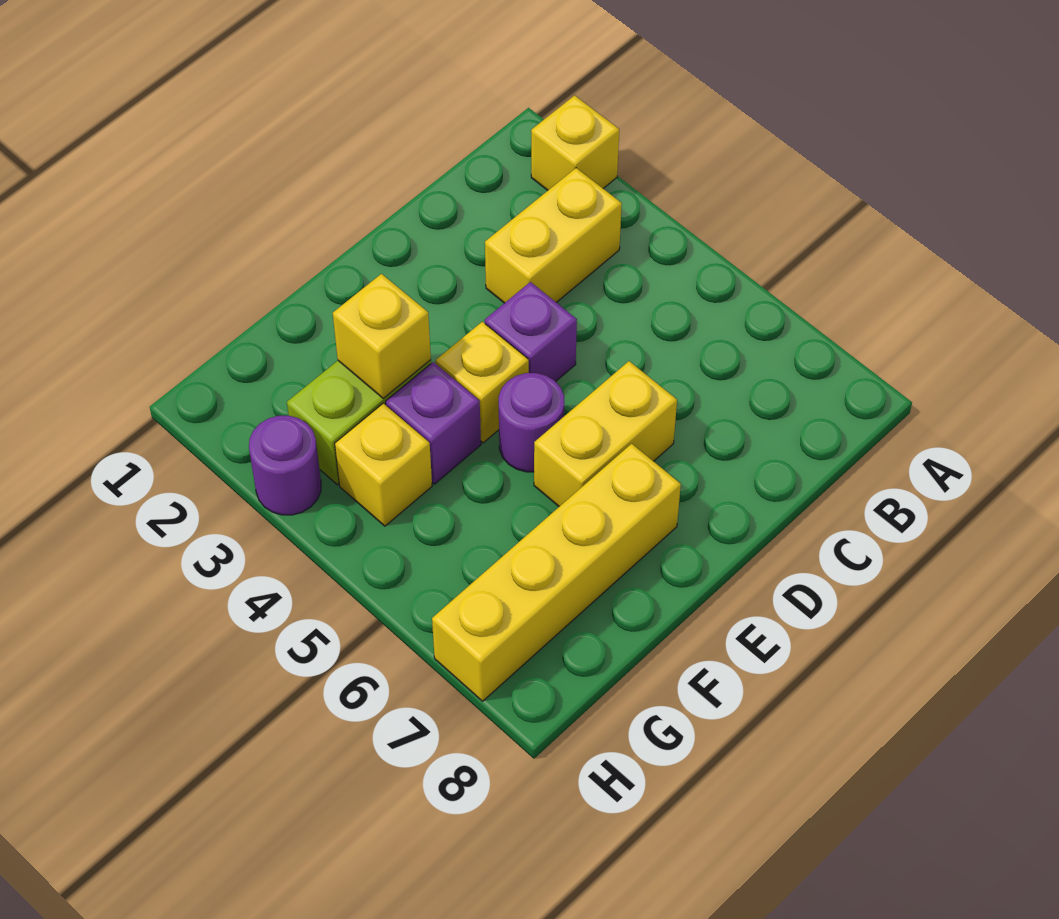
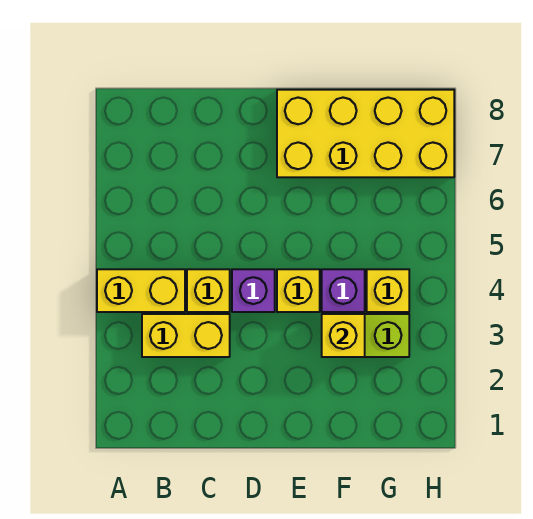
yellow brick A2 level 1 -> yellow brick C4 level 1
yellow brick D6:E6 level 1 -> yellow brick A4:B4 level 1
purple round brick E5 level 1 -> none
yellow brick E7:H7 level 1 -> yellow brick E7:H8 level 1
purple round brick H3 level 1 -> none

